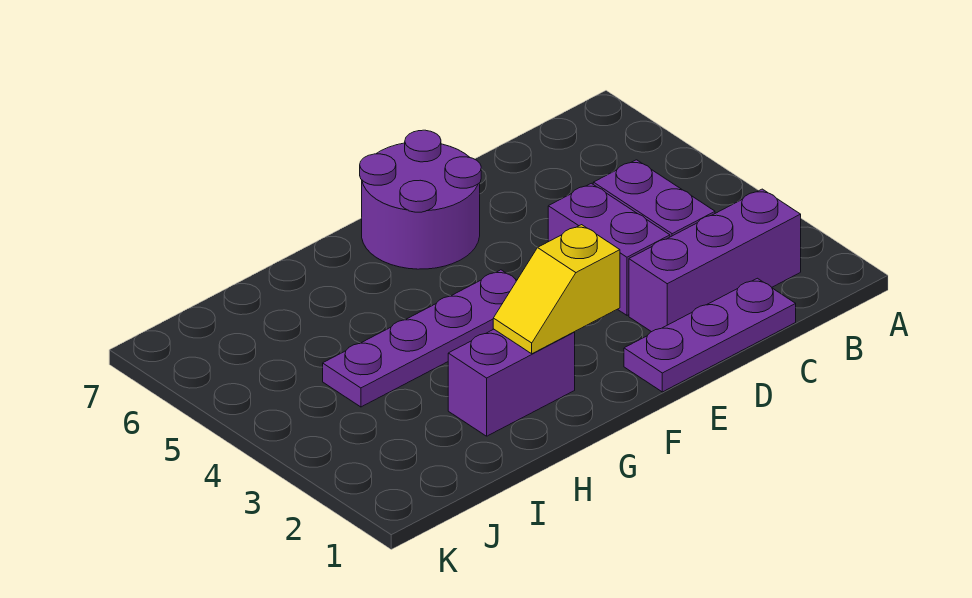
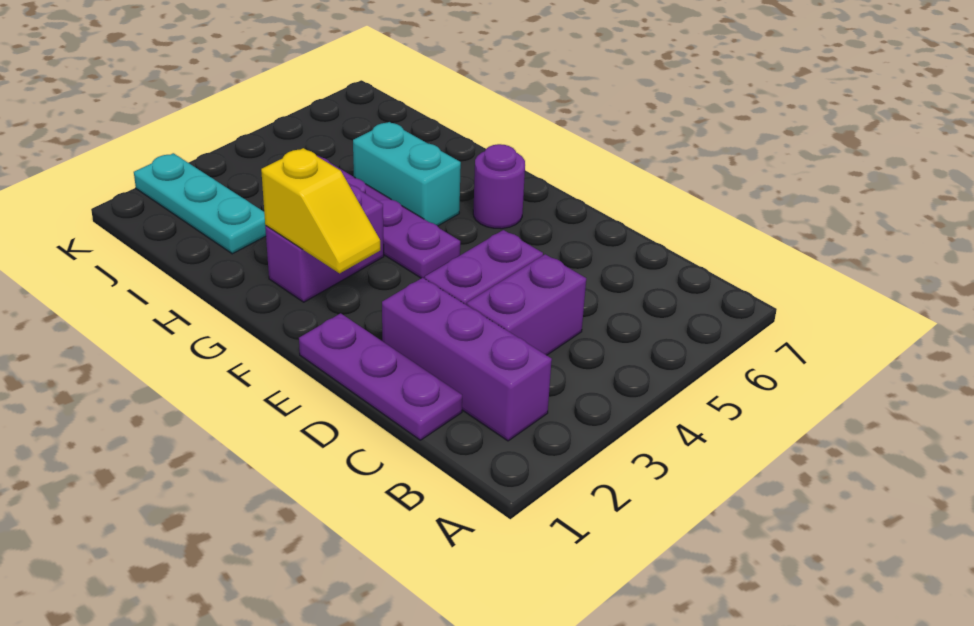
purple round brick E6:F7 level 1 -> purple round brick F6 level 1
yellow slope F2:G2 level 2 top F -> yellow slope F2:G2 level 2 top G
purple brick G2:H2 level 1 -> purple brick G2:G3 level 1
none -> cyan brick G5:H5 level 1
none -> cyan plate I2:K2 level 1

